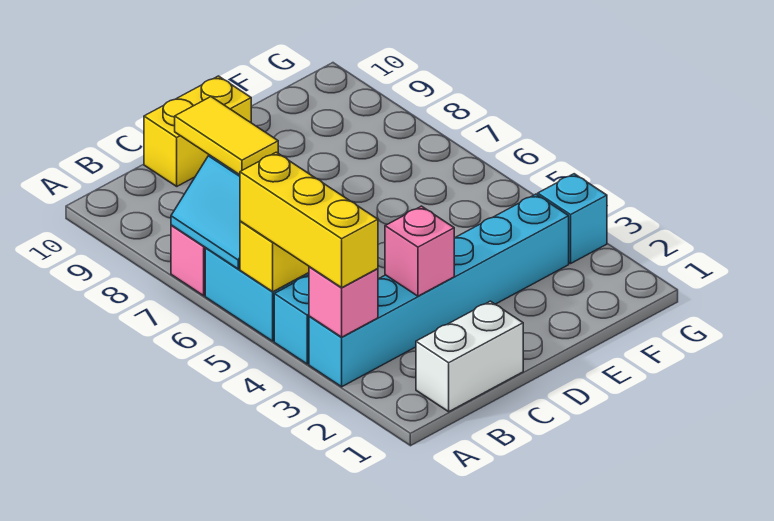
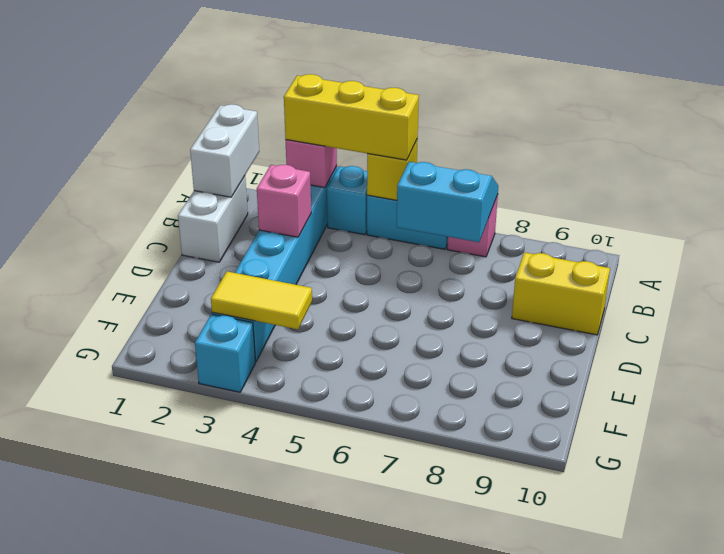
none -> white brick A1:B1 level 2
yellow tile B7:B8 level 3 -> yellow tile F3:F4 level 2
yellow brick C10:D10 level 1 -> yellow brick C9:C10 level 1

